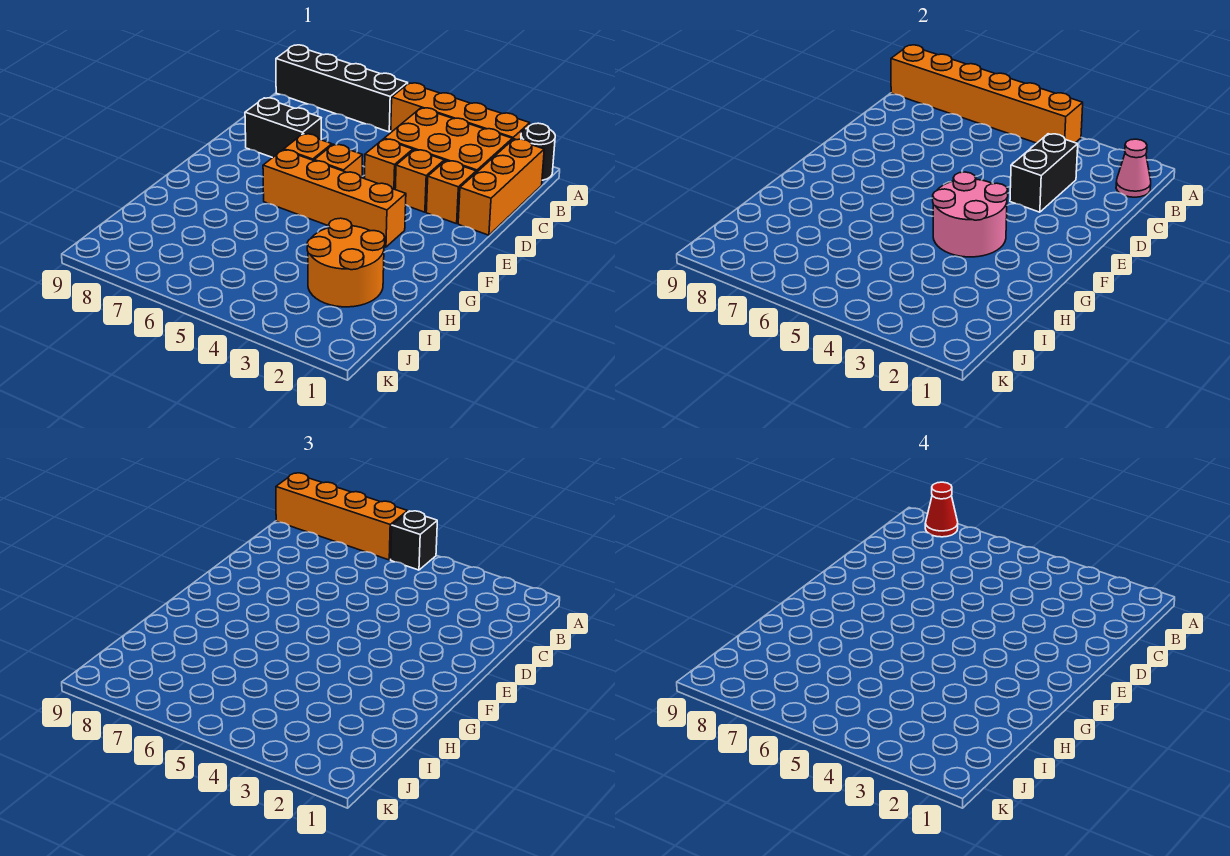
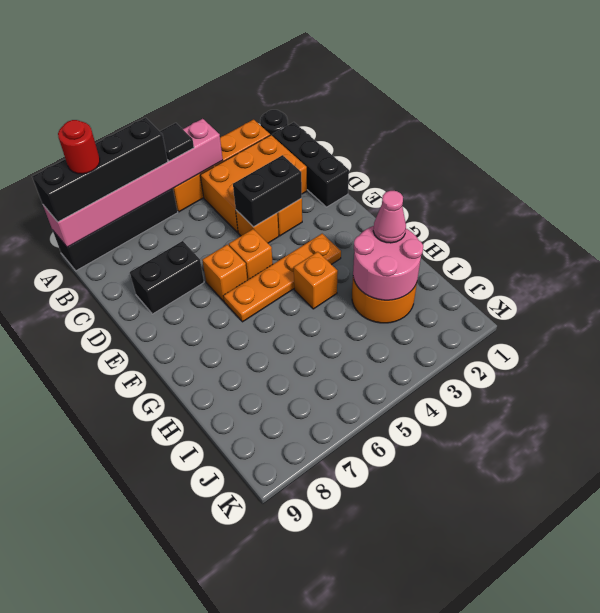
orange brick A4:A9 level 2 -> pink brick A4:A9 level 2
black brick A5 level 3 -> black tile A5 level 3
orange brick A6:A9 level 3 -> black brick A6:A9 level 3
red cone A8 level 4 -> red round brick A8 level 4
orange brick B1:D1 level 1 -> black brick B1:D1 level 1
pink cone B1 level 2 -> pink cone H2 level 3
black brick C3:D3 level 2 -> black brick D3:D4 level 2
orange brick D2 level 1 -> orange brick G4 level 1
orange brick F3:F6 level 1 -> orange plate F3:F6 level 1
pink round brick F3:G4 level 2 -> pink round brick H2:I3 level 2

